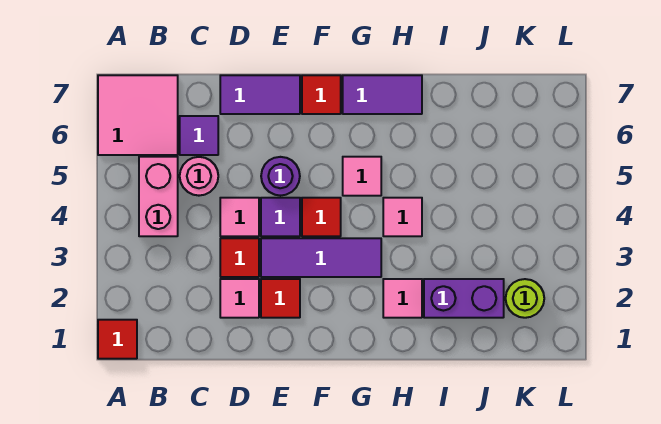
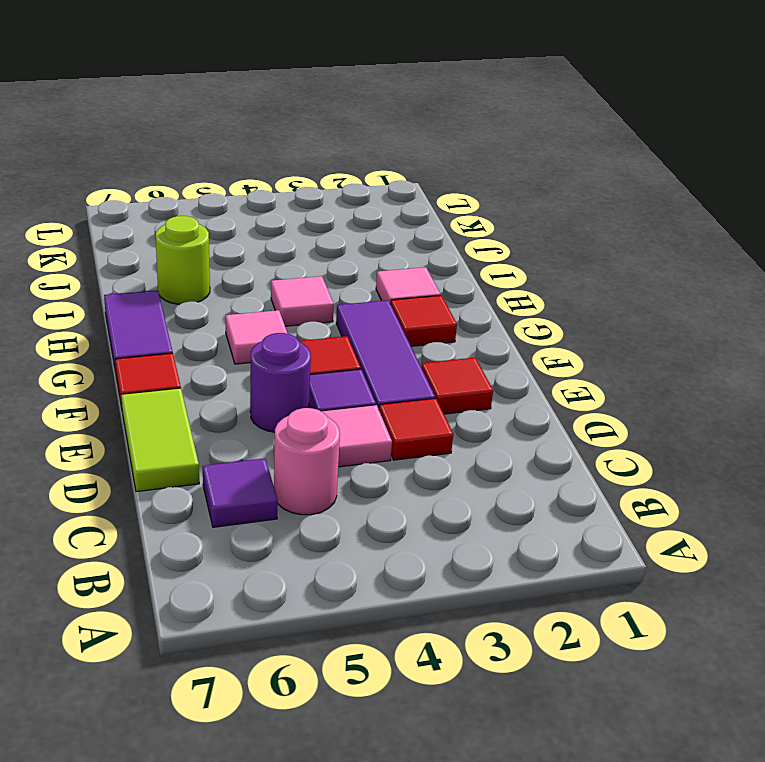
red tile A1 level 1 -> red tile G2 level 1
pink tile A6:B7 level 1 -> none
pink brick B4:B5 level 1 -> none
pink tile D2 level 1 -> none
purple tile D7:E7 level 1 -> lime tile D7:E7 level 1
purple brick I2:J2 level 1 -> none
lime round brick K2 level 1 -> lime round brick I6 level 1

